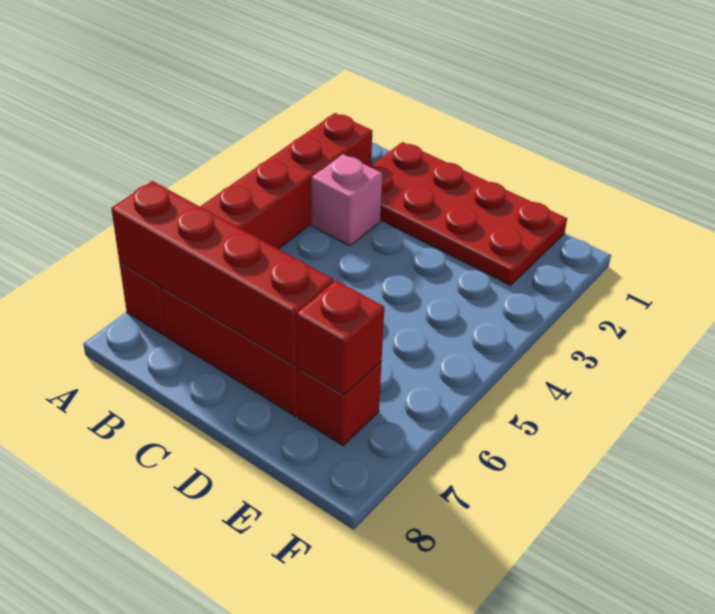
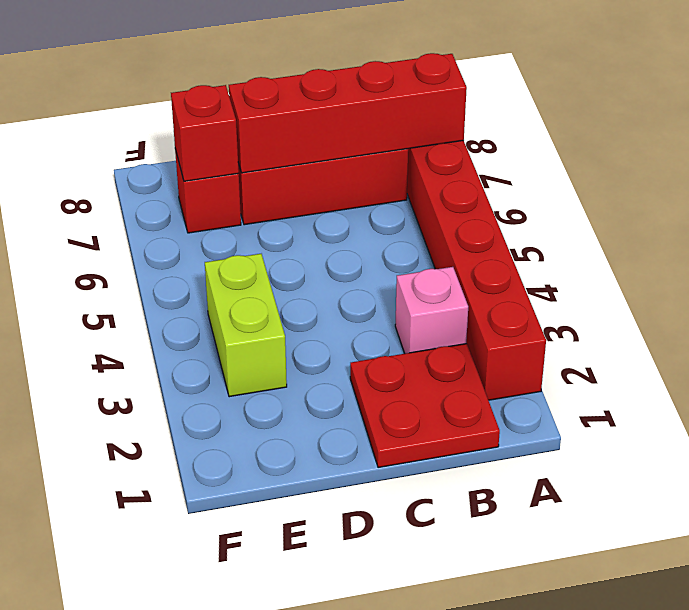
red plate B1:E2 level 1 -> red plate B1:C2 level 1
none -> lime brick E3:E4 level 1

